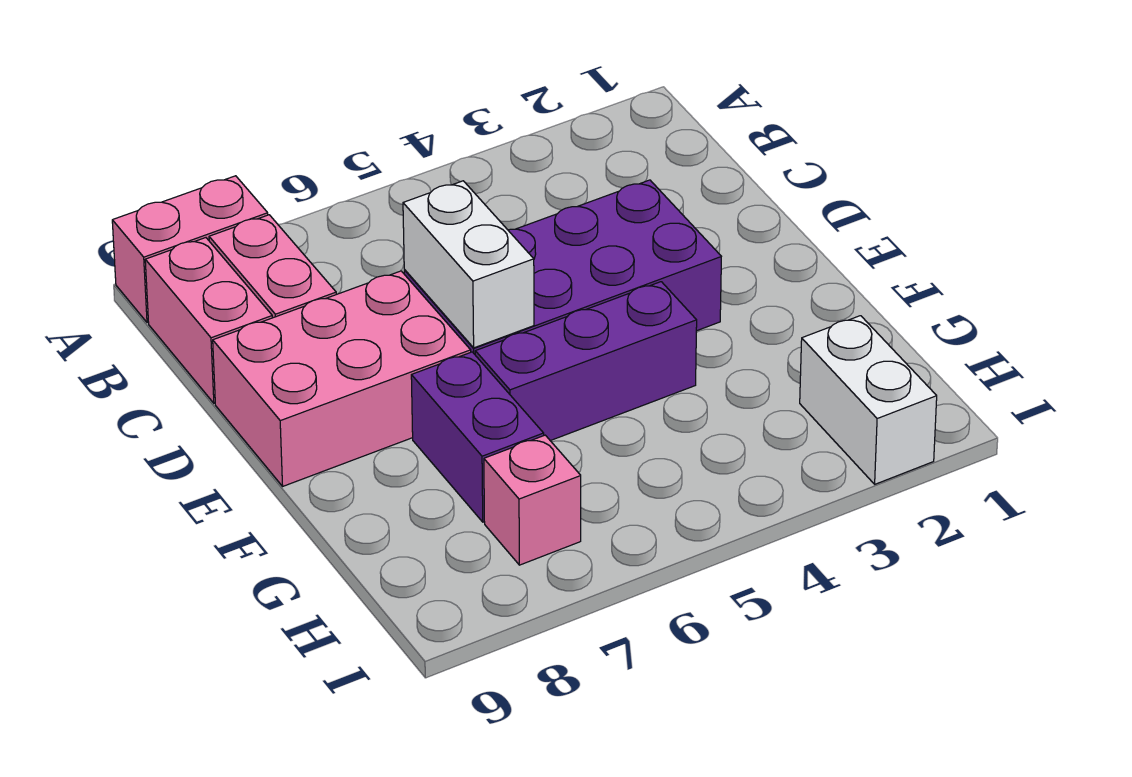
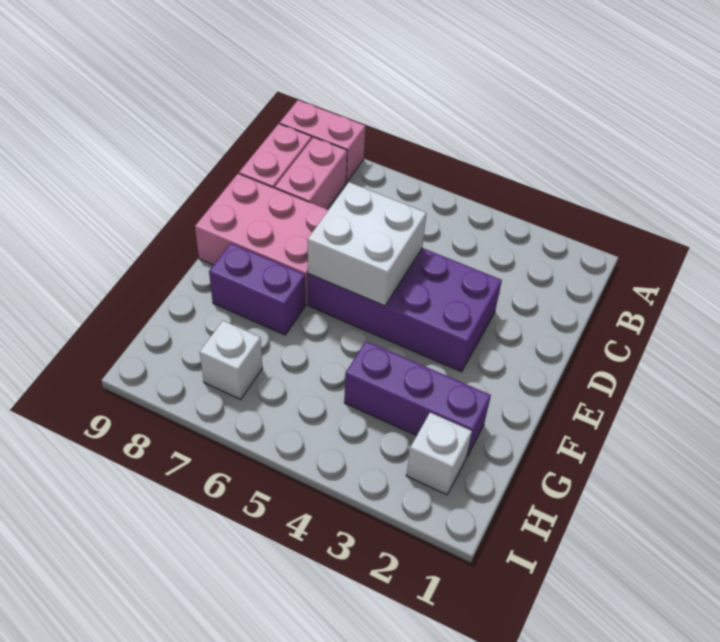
white brick D6:E6 level 2 -> white brick D5:E6 level 2
purple brick F4:F6 level 1 -> purple brick G2:G4 level 1
purple brick F7:G7 level 1 -> purple brick F7:F8 level 1
white brick H2:I2 level 1 -> white brick H2 level 1
pink brick H7 level 1 -> white brick H7 level 1

